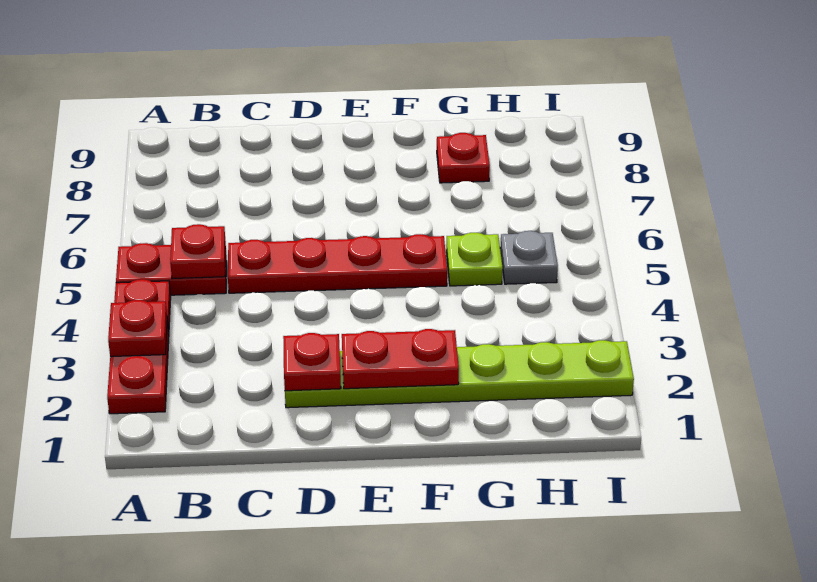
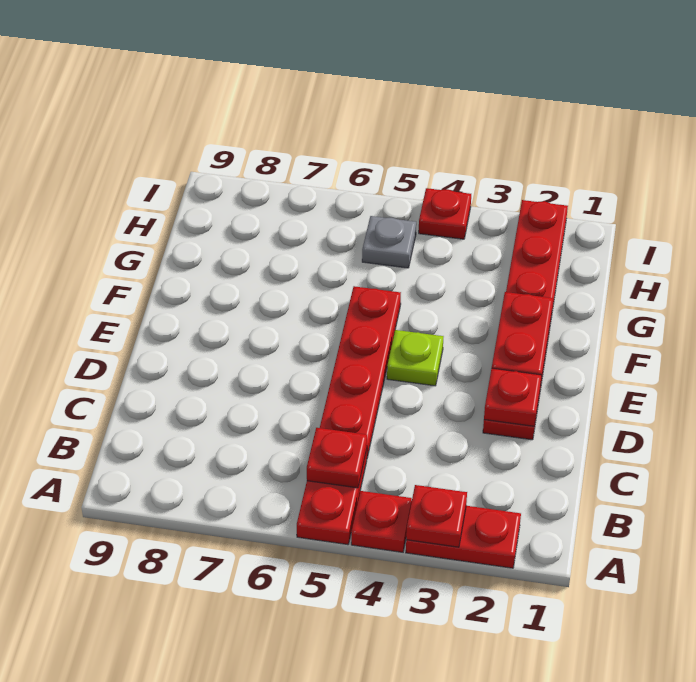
lime plate D2:I2 level 1 -> red plate D2:I2 level 1
lime plate G5 level 1 -> lime plate E4 level 1
red plate G8 level 1 -> red plate I4 level 1

